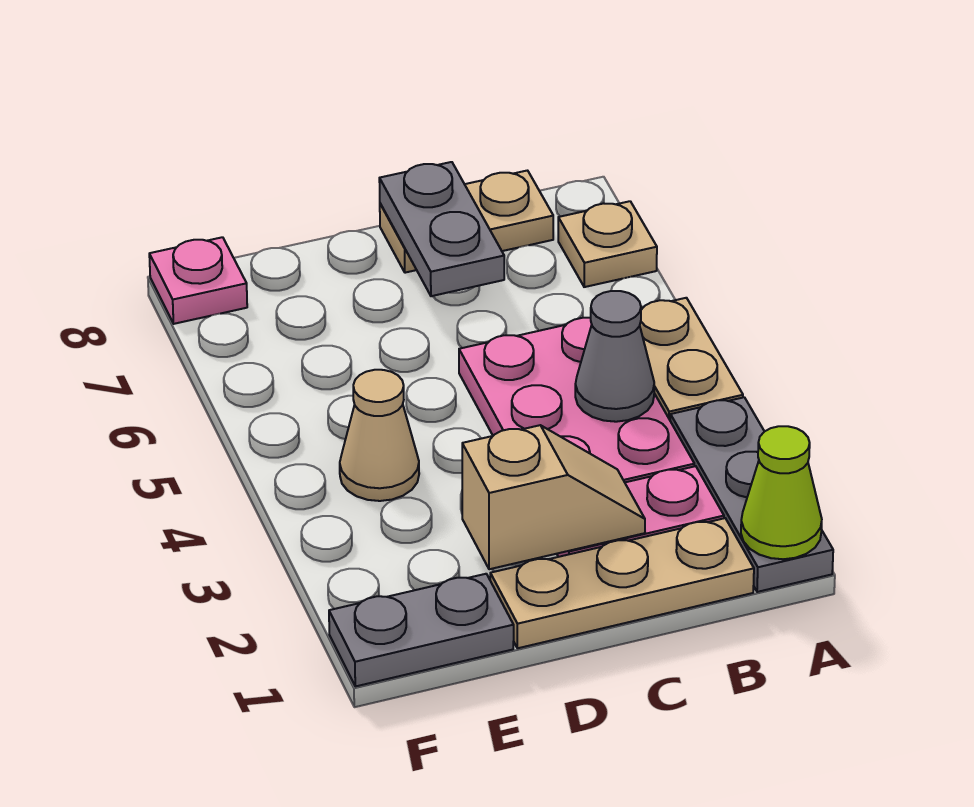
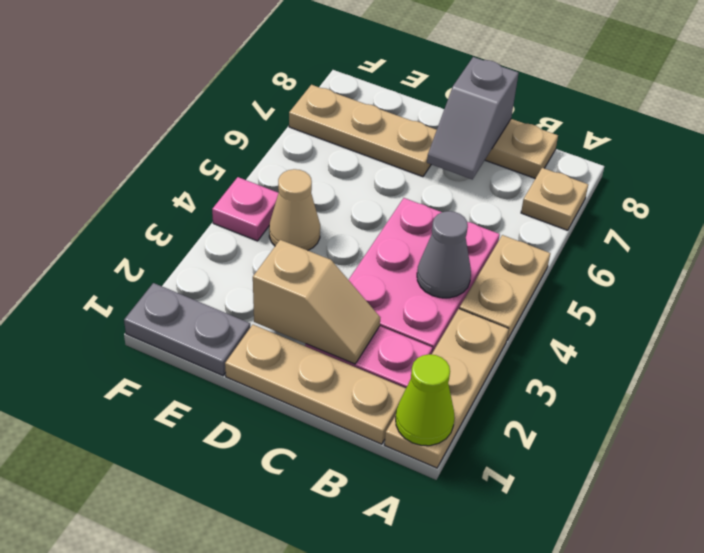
grey plate A1:A3 level 1 -> tan plate A1:A3 level 1
grey plate C7:C8 level 2 -> grey slope C7:C8 level 2 top 8
none -> tan plate D7:F7 level 1
pink plate F8 level 1 -> pink plate F4 level 1

